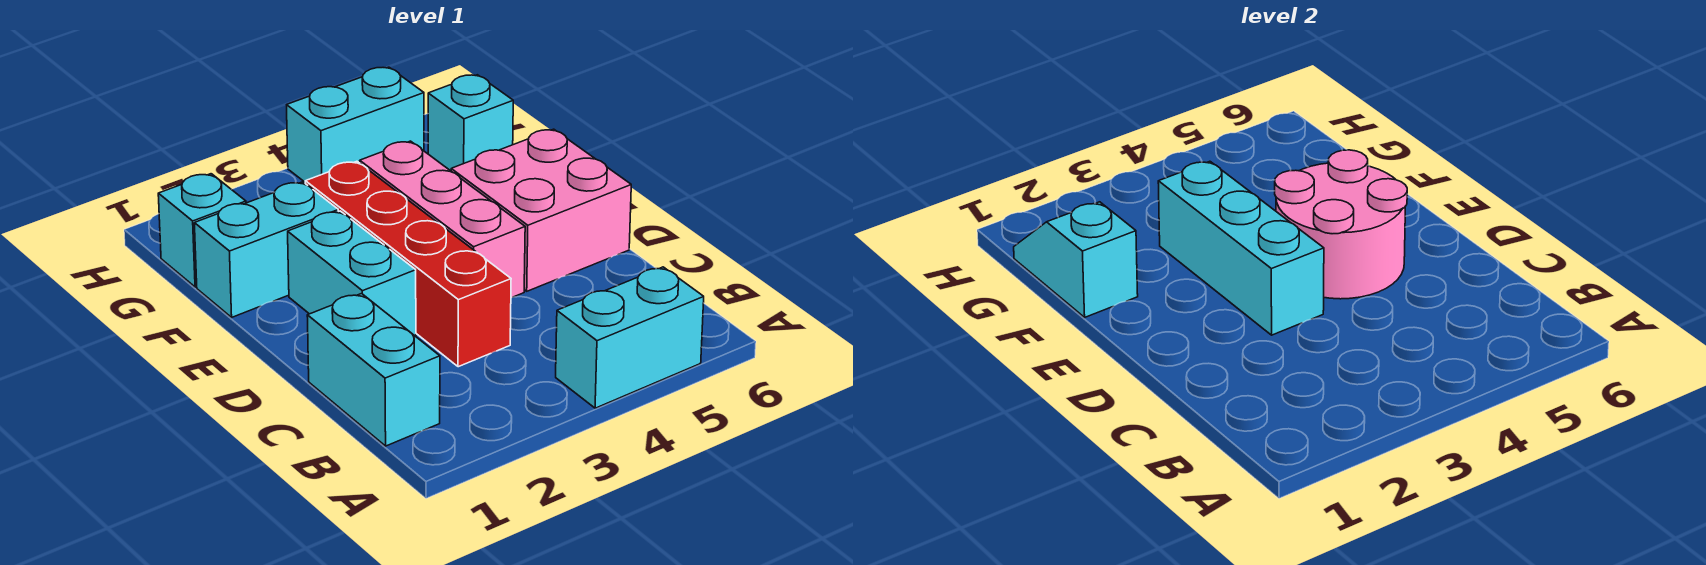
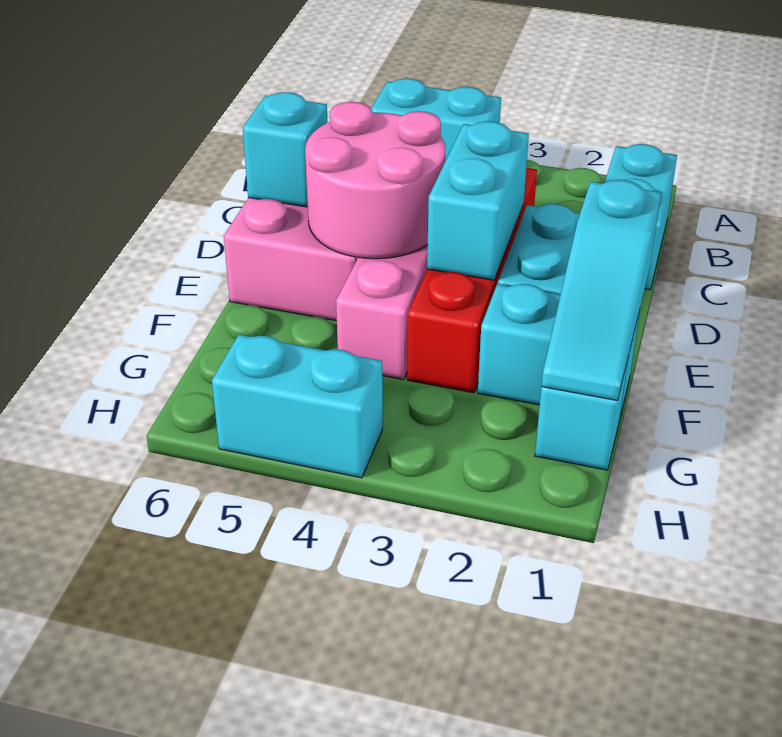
cyan brick D3:F3 level 2 -> cyan brick D3:E3 level 2
cyan slope F1:G1 level 2 top F -> cyan slope E1:G1 level 2 top E
cyan brick G6 level 1 -> cyan brick D6 level 2

